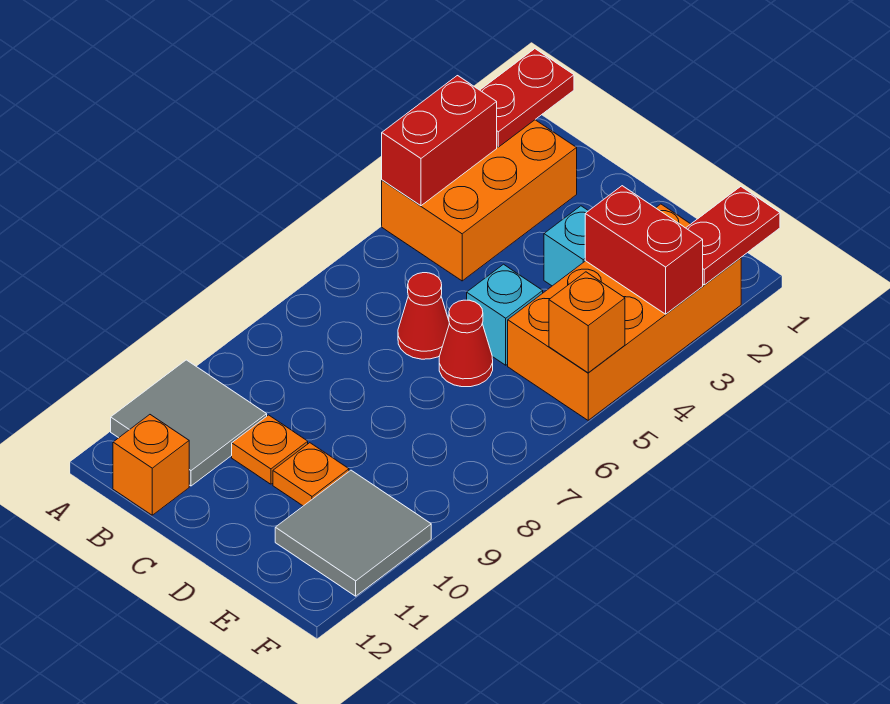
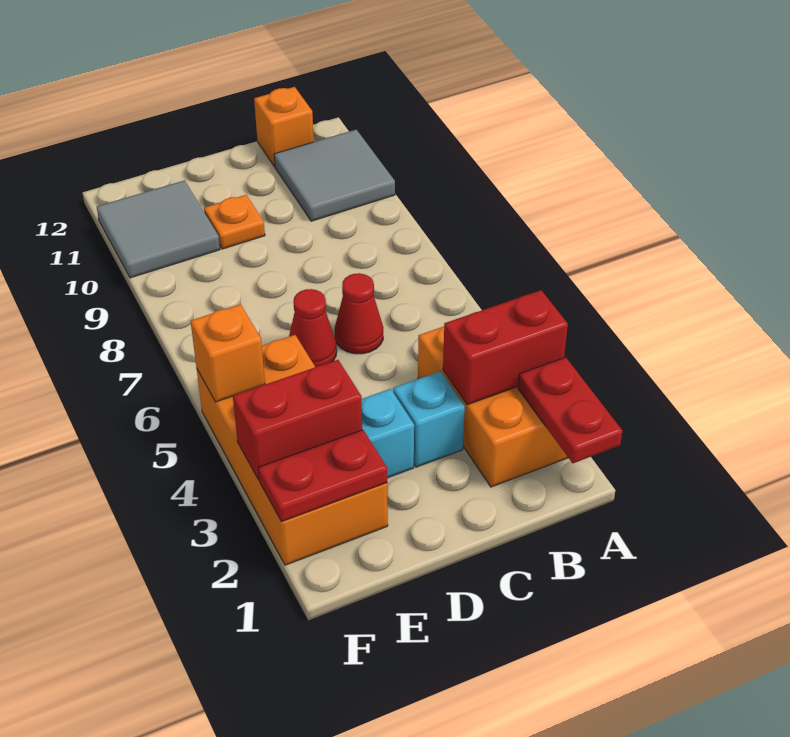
red brick A3:A4 level 2 -> red brick A3:B3 level 2
orange plate C10 level 1 -> none
cyan brick D5 level 1 -> cyan brick C3 level 1
red plate F1:F2 level 2 -> red plate E2:F2 level 2

